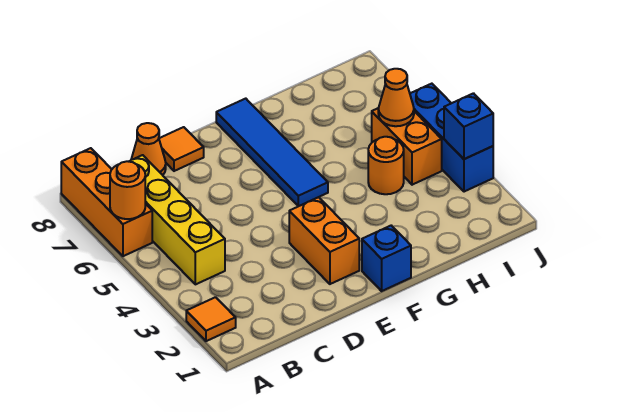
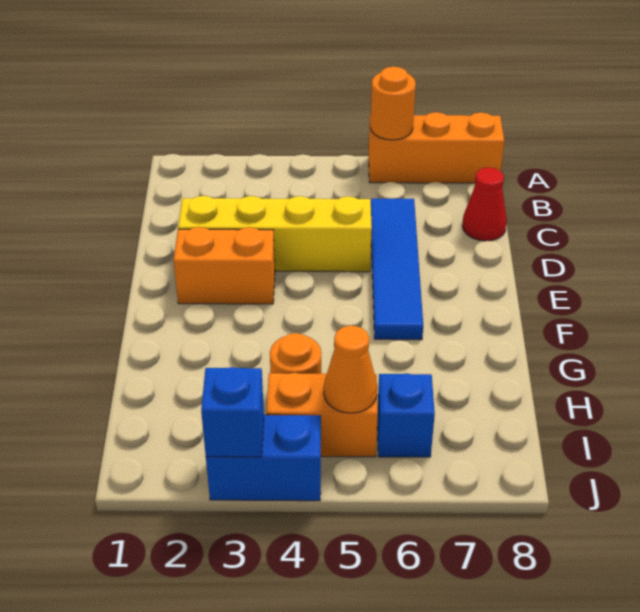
orange tile A2 level 1 -> none
yellow brick B4:B7 level 1 -> yellow brick D2:D5 level 1
orange cone C8 level 1 -> red cone C8 level 1
orange tile D8 level 1 -> none
blue brick F1 level 1 -> blue brick I6 level 1
blue tile F5:F8 level 1 -> blue tile C6:F6 level 1
blue brick J3:J5 level 1 -> blue brick J3:J4 level 1

